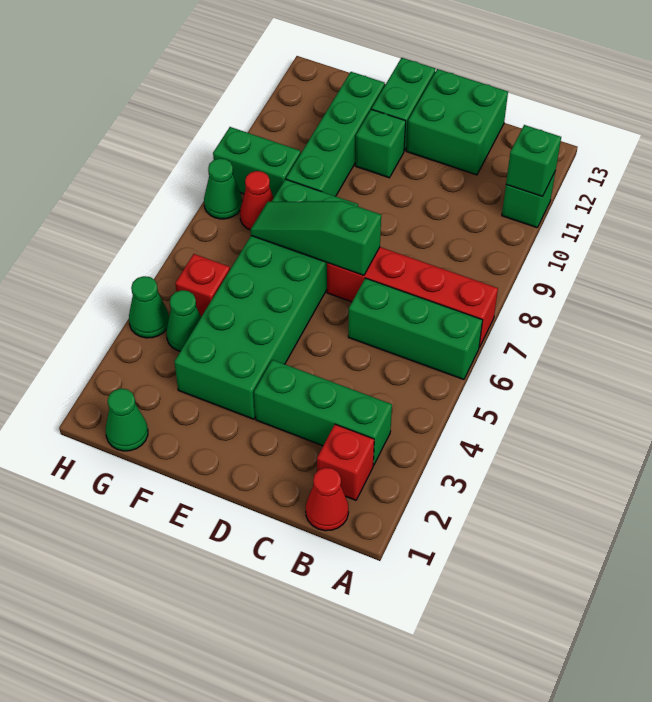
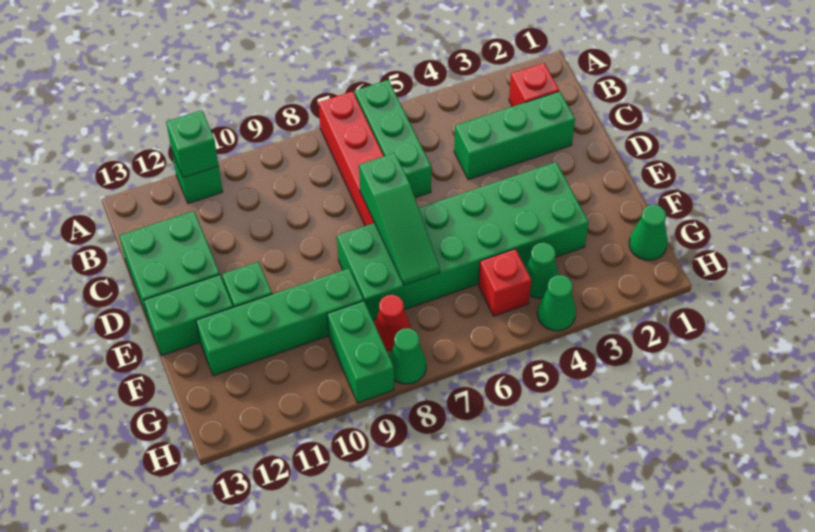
red cone B1 level 1 -> none
green brick B3:D3 level 1 -> green brick C2:C4 level 1

